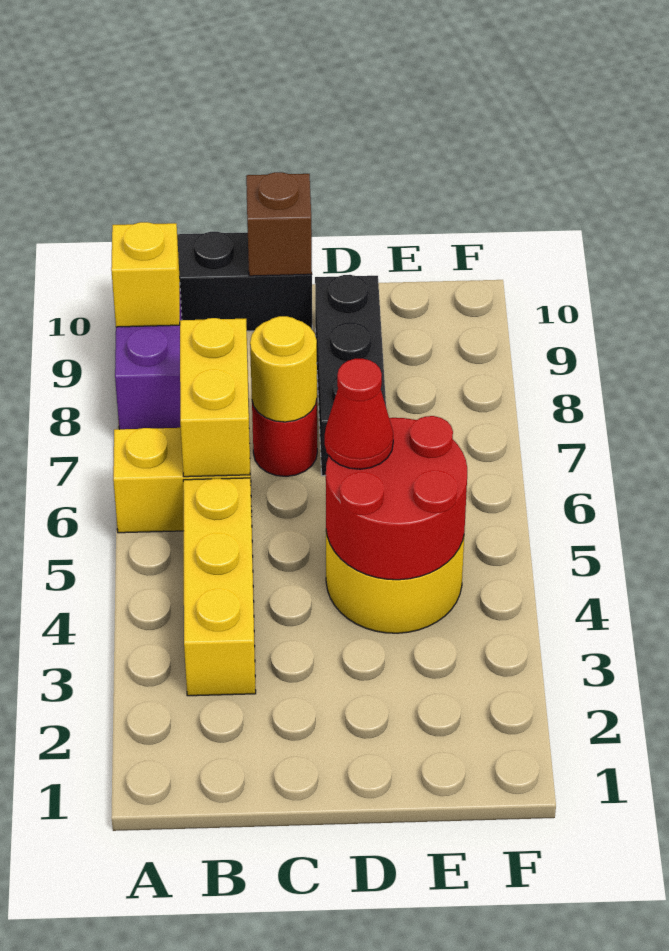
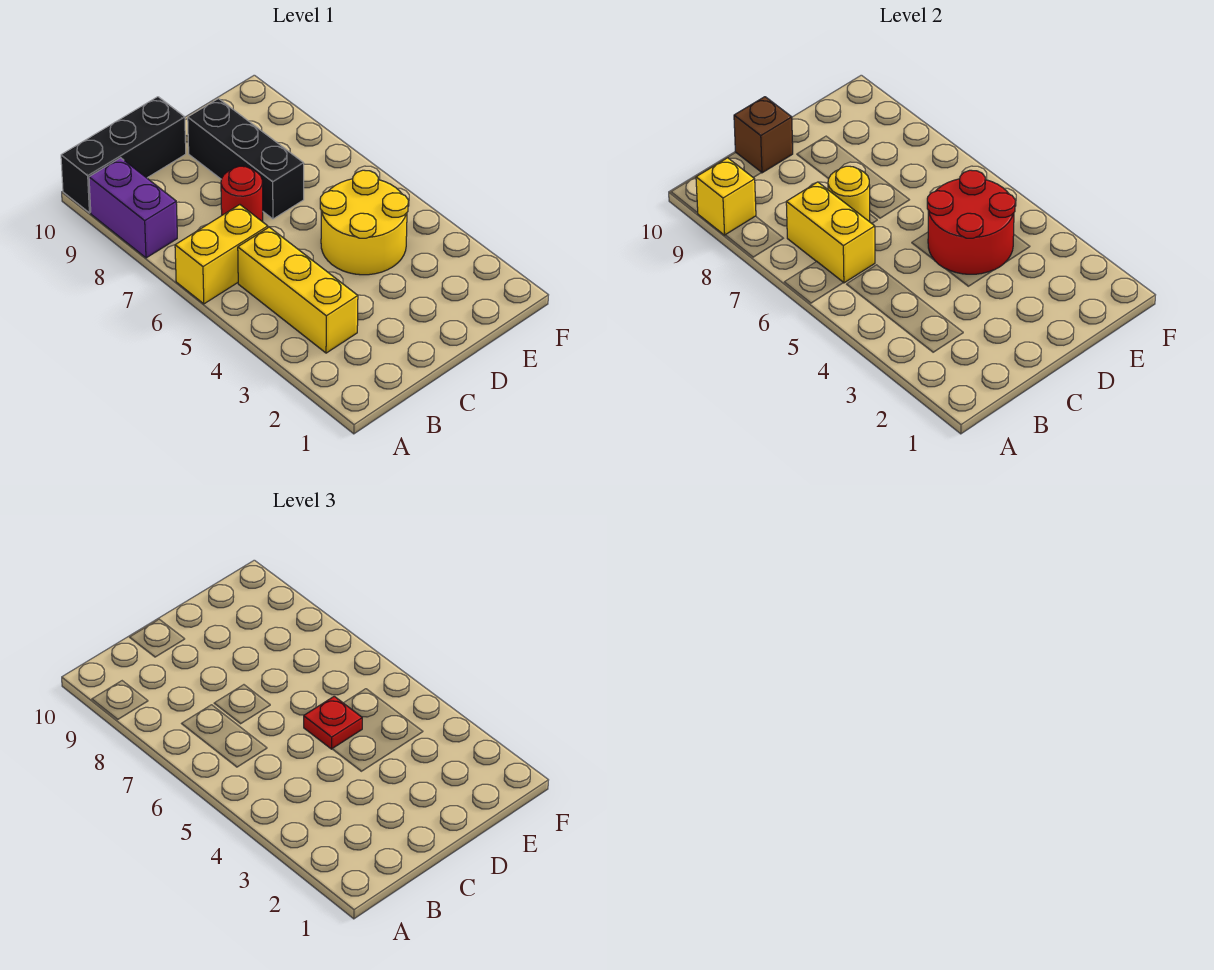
red cone D5 level 3 -> red plate D5 level 3

